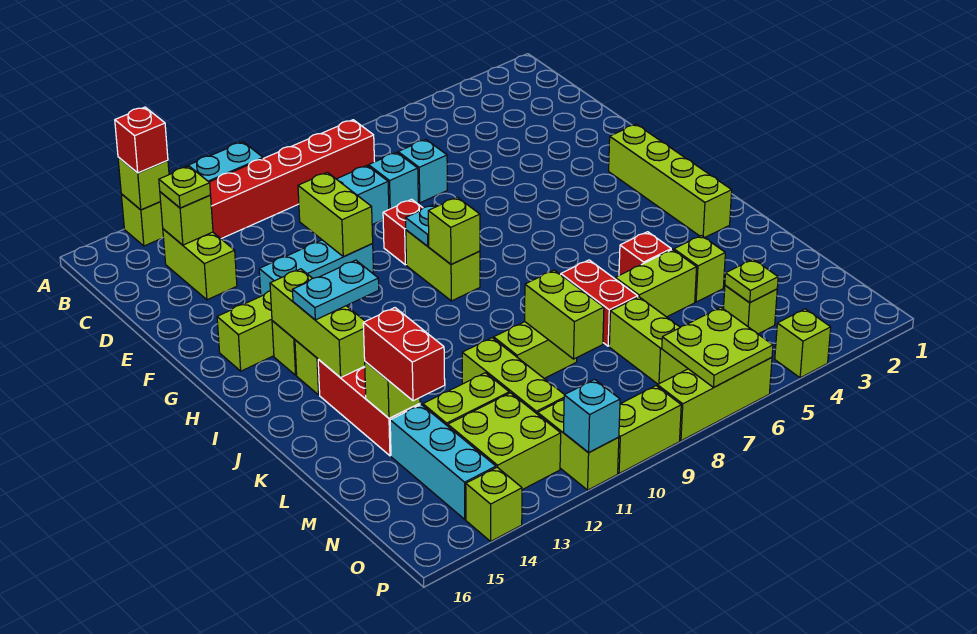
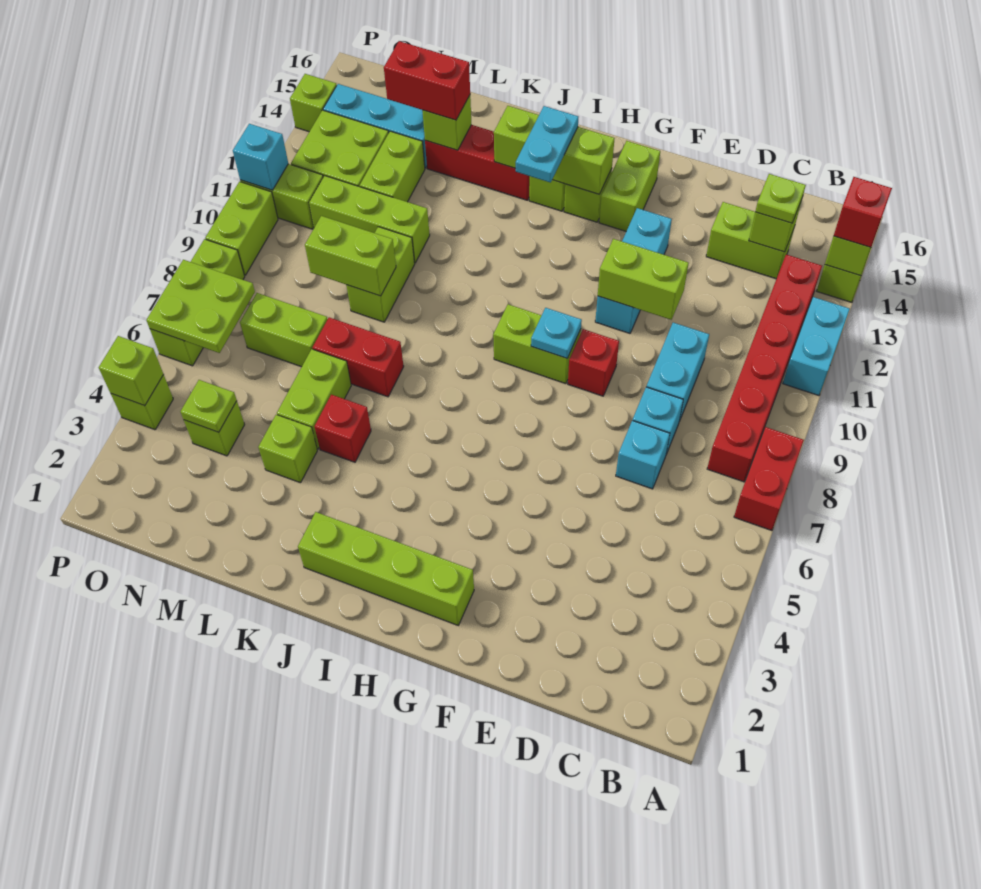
none -> red brick A7:A8 level 1
lime brick H9 level 2 -> lime brick P4 level 2

